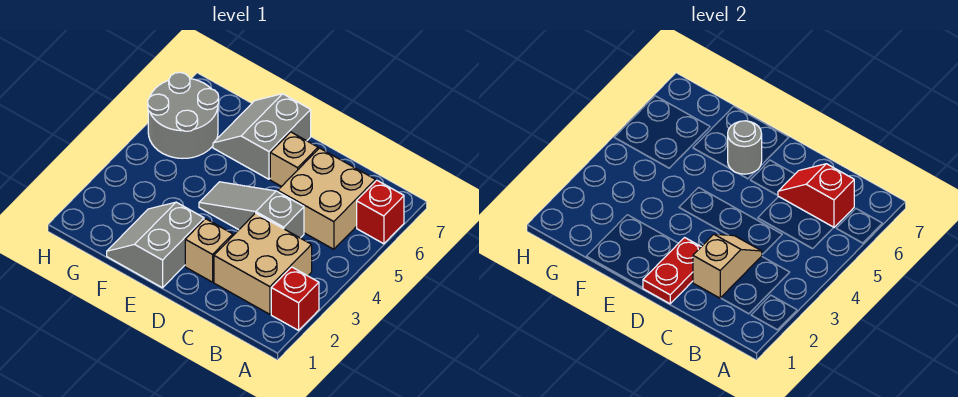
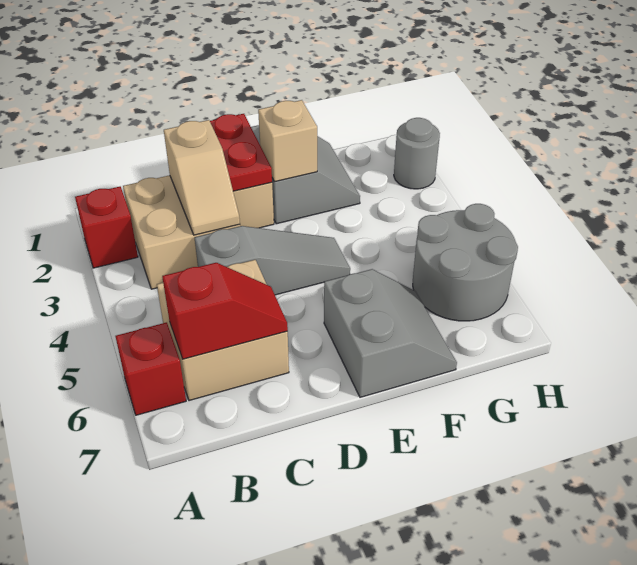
tan brick D6 level 1 -> tan brick E2 level 2
grey round brick E6 level 2 -> grey round brick H2 level 1

